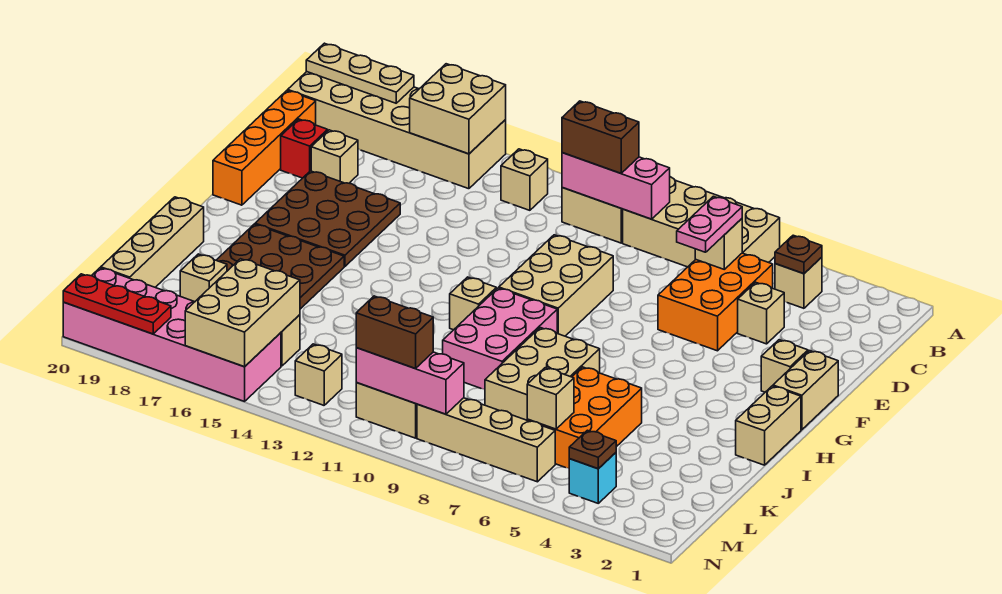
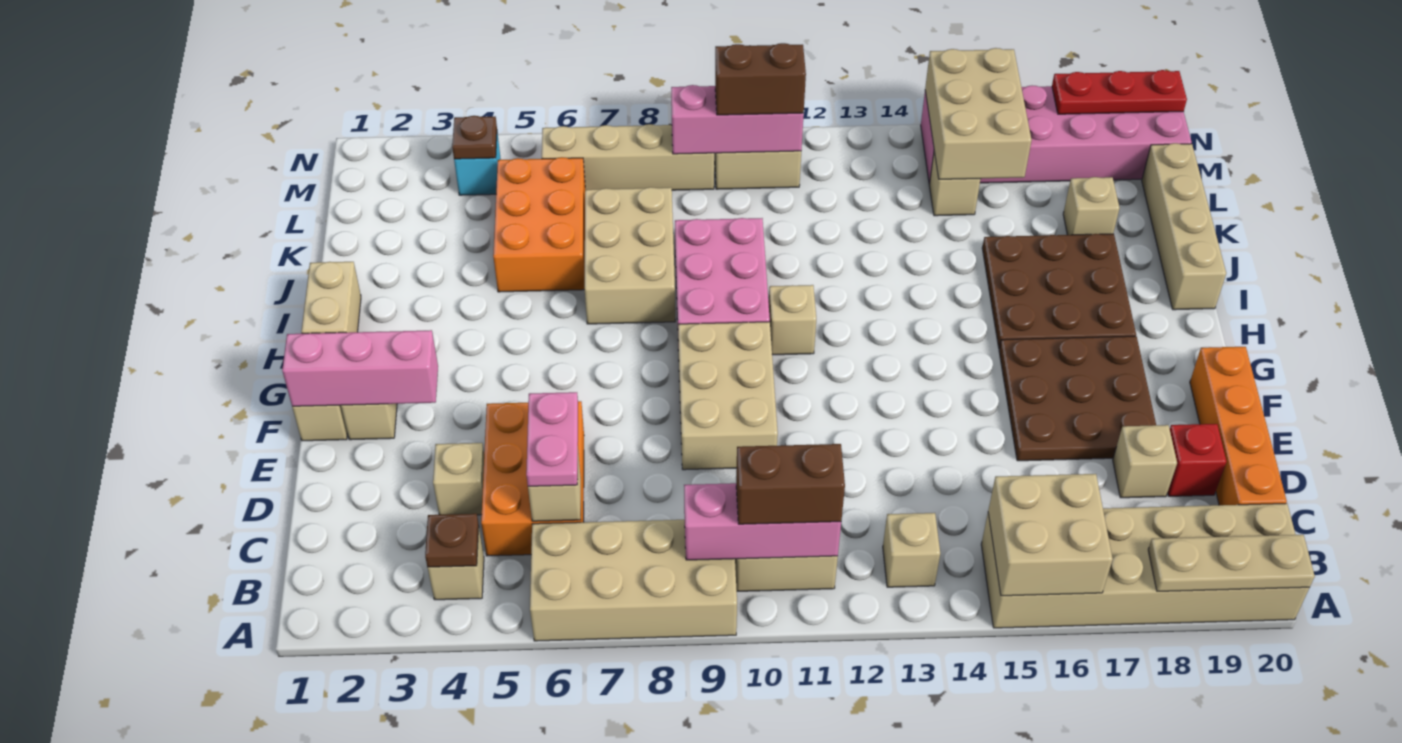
none -> pink brick F1:F3 level 2
tan brick L6 level 2 -> none
tan brick M13 level 1 -> none

